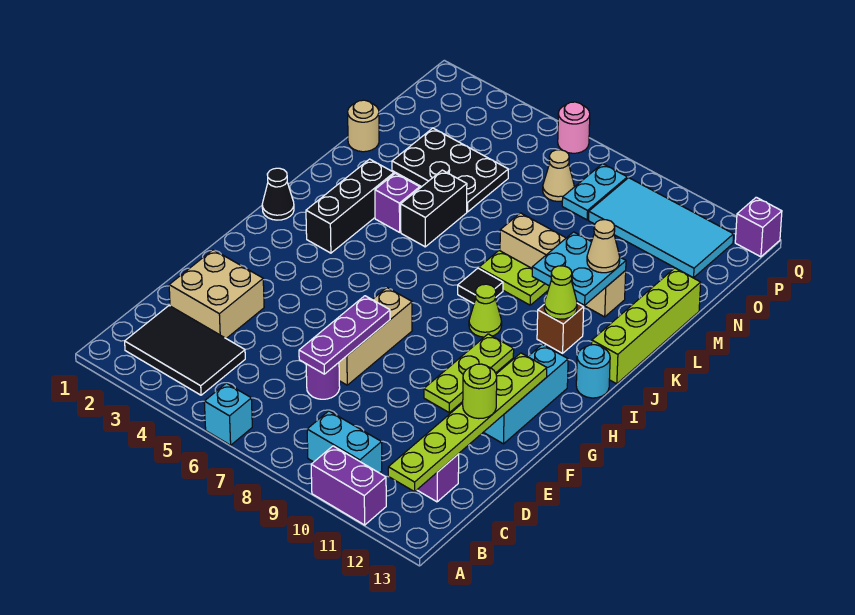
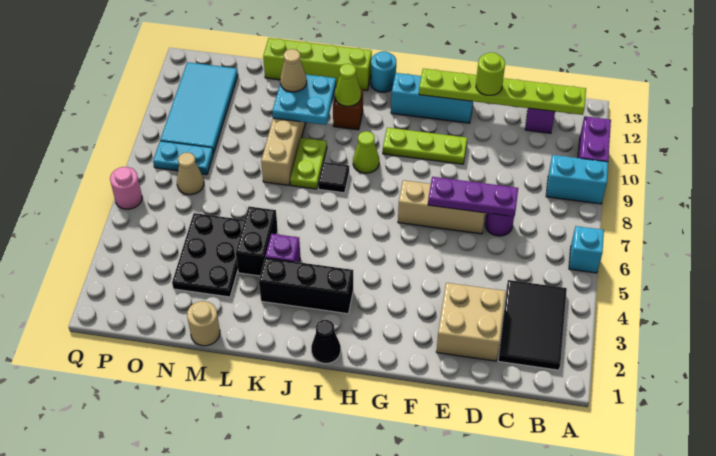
cyan brick B9:B10 level 1 -> cyan brick A9:B9 level 1
black brick K5:L5 level 1 -> black brick L4:L5 level 1
purple brick Q13 level 1 -> none

